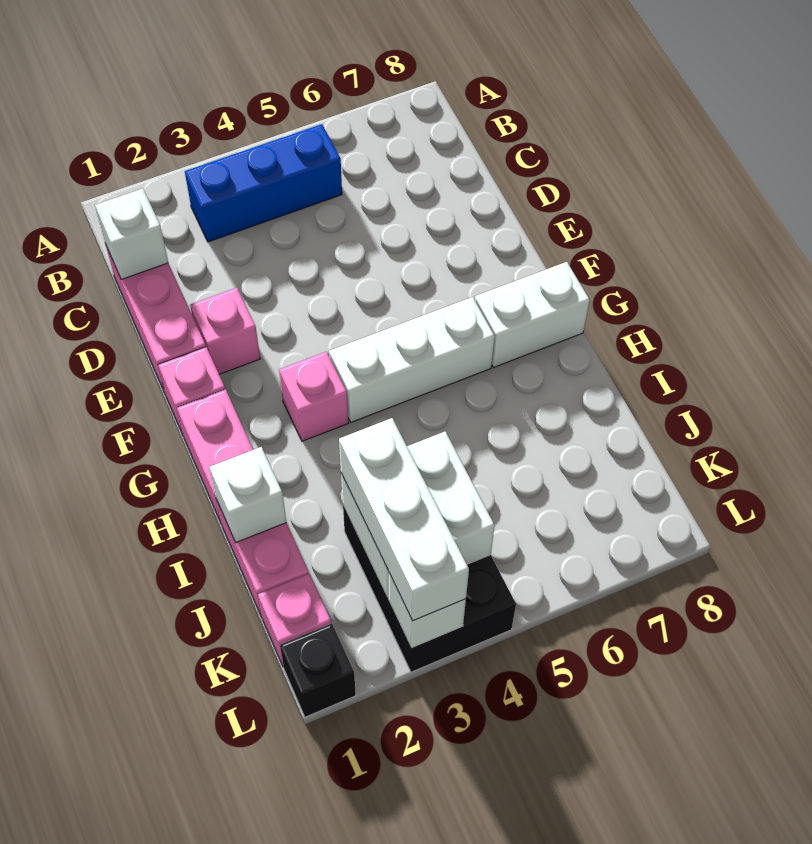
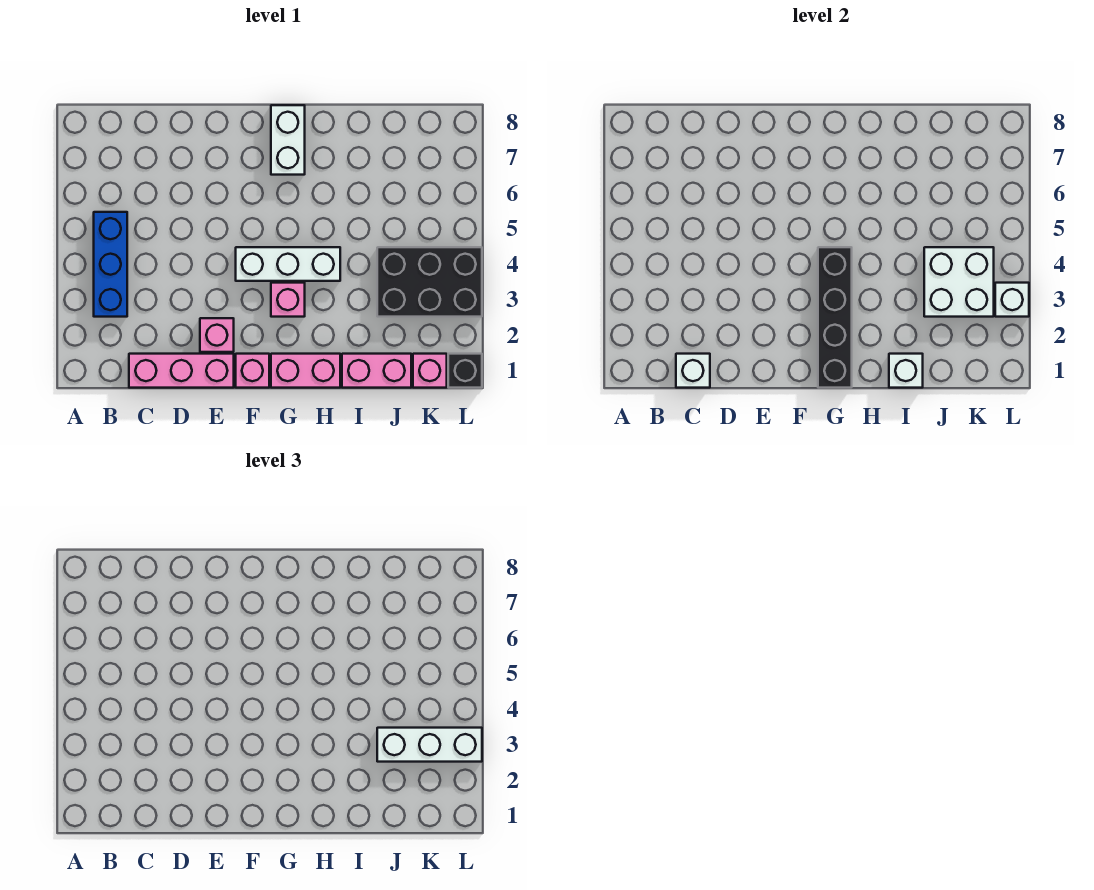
none -> black brick G1:G4 level 2
white brick G4:G6 level 1 -> white brick F4:H4 level 1

